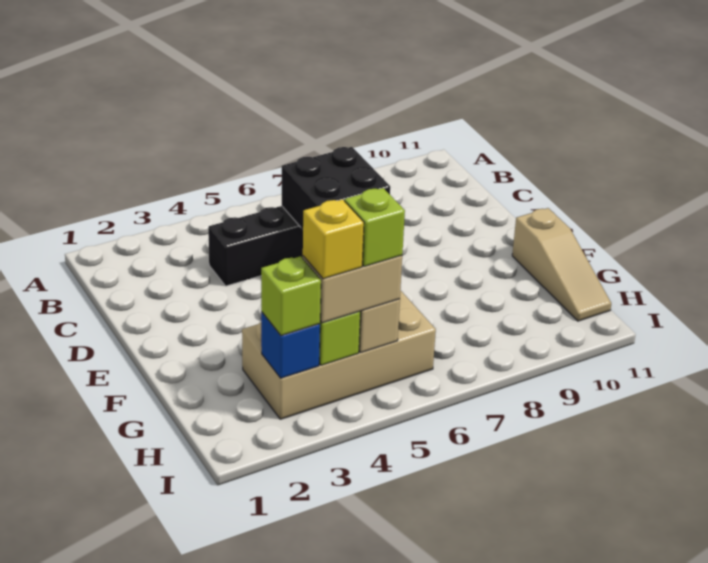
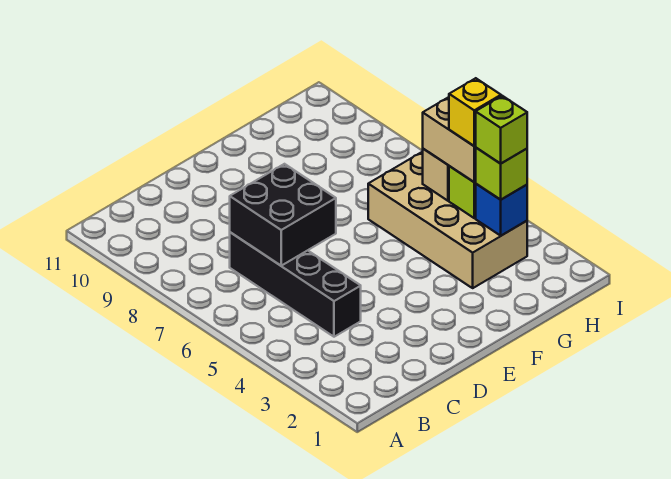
tan slope F11:H11 level 1 top F -> none
lime brick H5 level 4 -> lime brick H3 level 4

